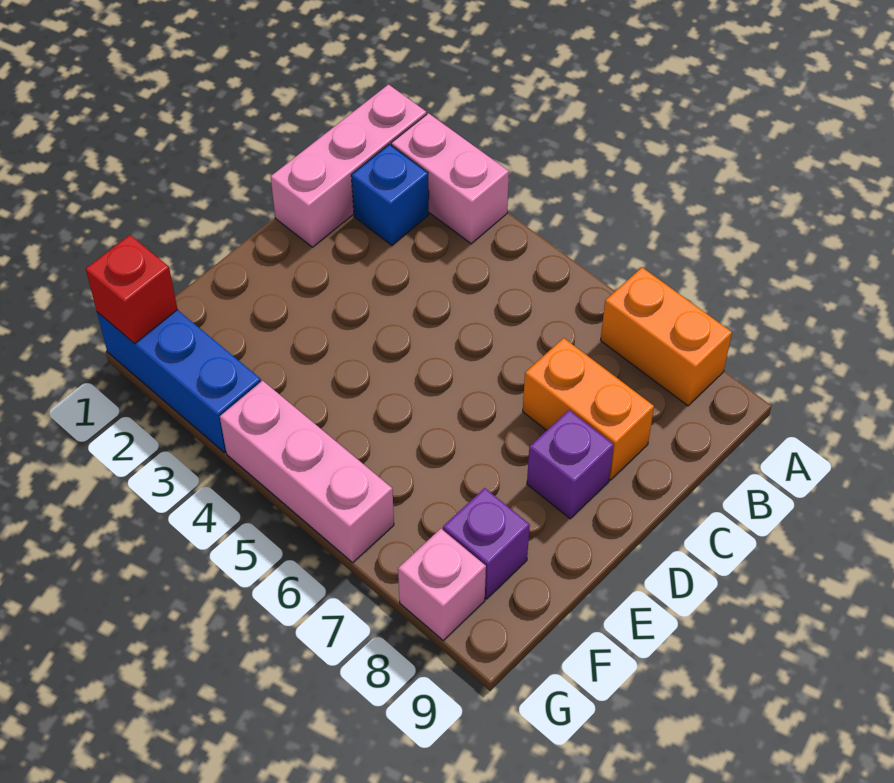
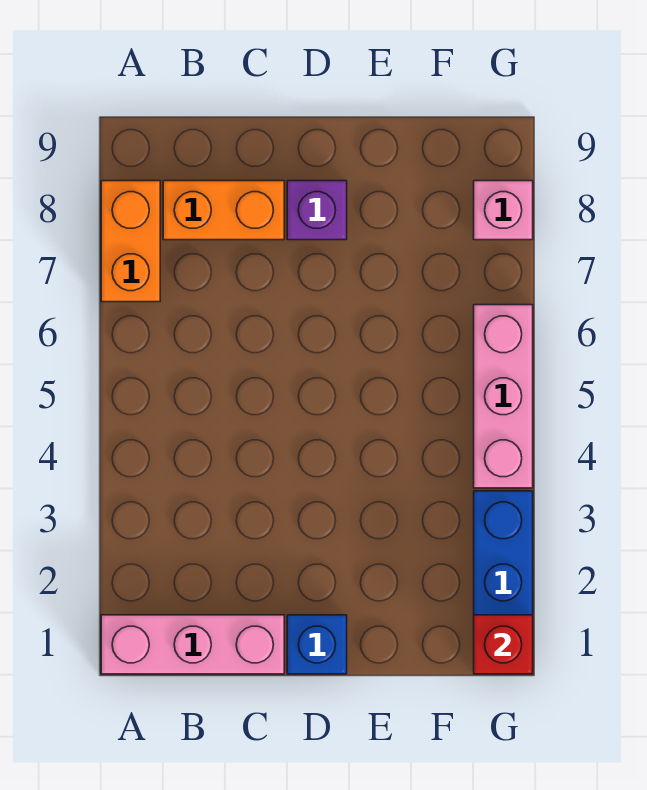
pink brick A2:A3 level 1 -> none
blue brick B2 level 1 -> blue brick D1 level 1
orange brick C7:C8 level 1 -> orange brick B8:C8 level 1
purple brick F8 level 1 -> none

